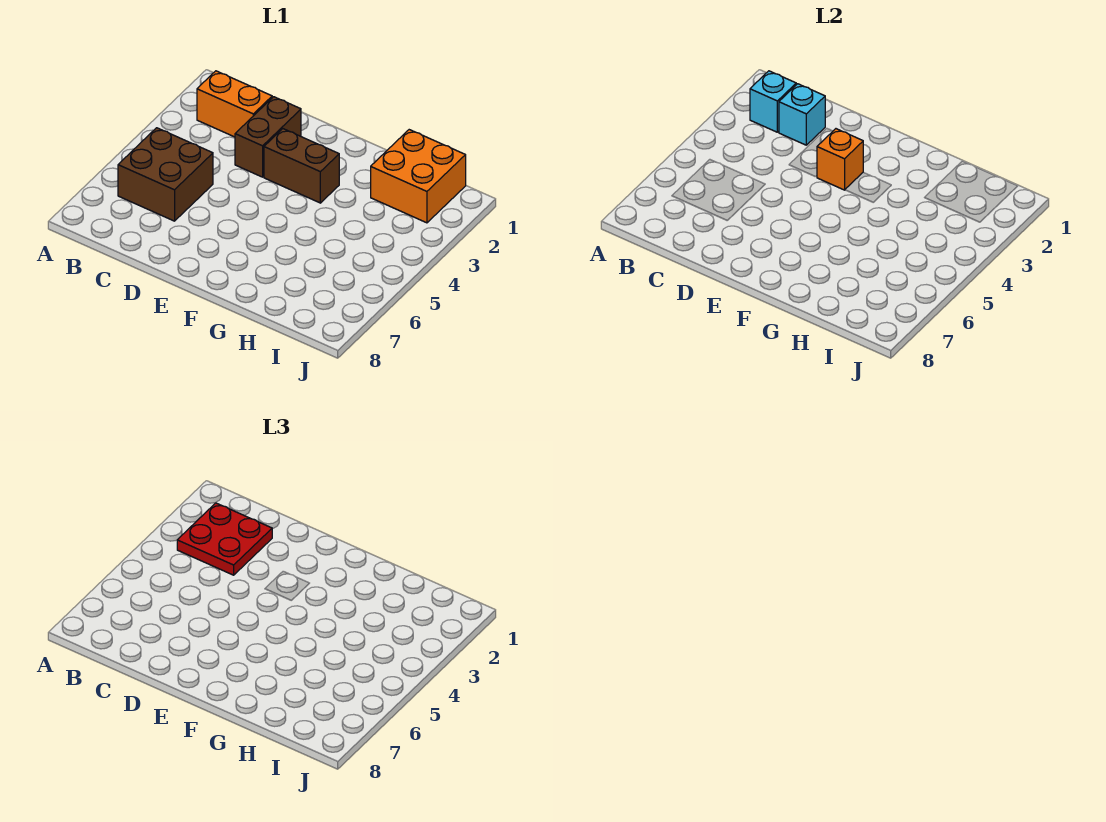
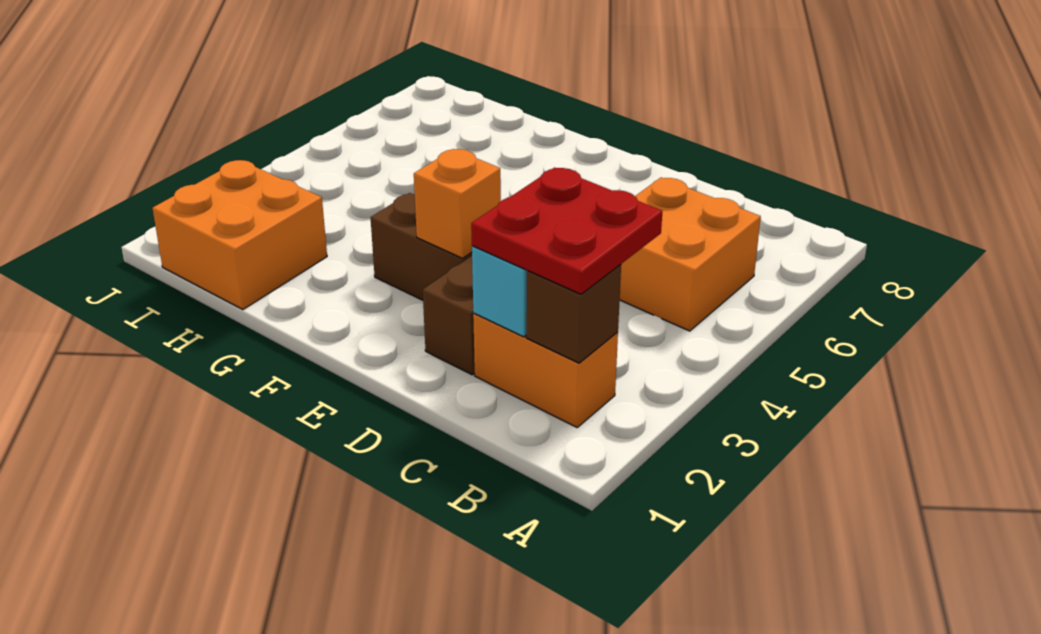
cyan brick B2 level 2 -> brown brick B2 level 2
brown brick B5:C6 level 1 -> orange brick B5:C6 level 1

